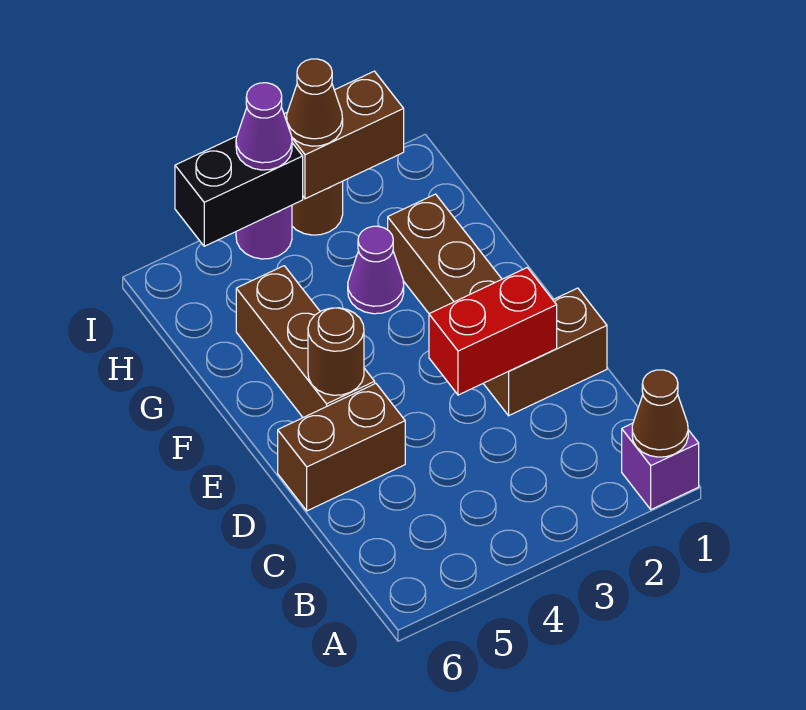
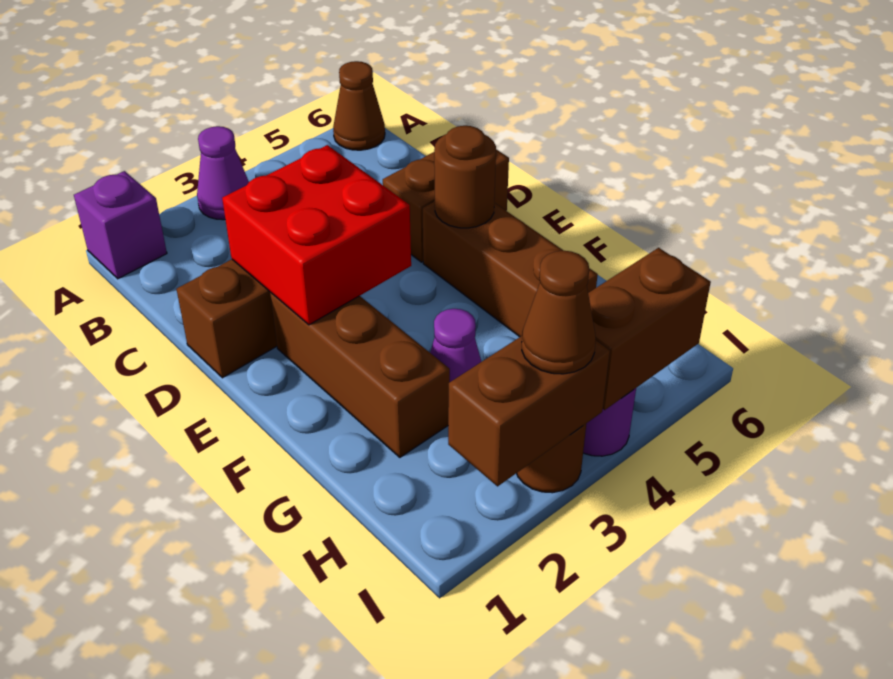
brown cone A1 level 2 -> brown cone A6 level 1
red brick D2:D3 level 2 -> red brick D2:E3 level 2
black brick I4:I5 level 2 -> brown brick I4:I5 level 2
purple cone I4 level 3 -> purple cone A3 level 1

